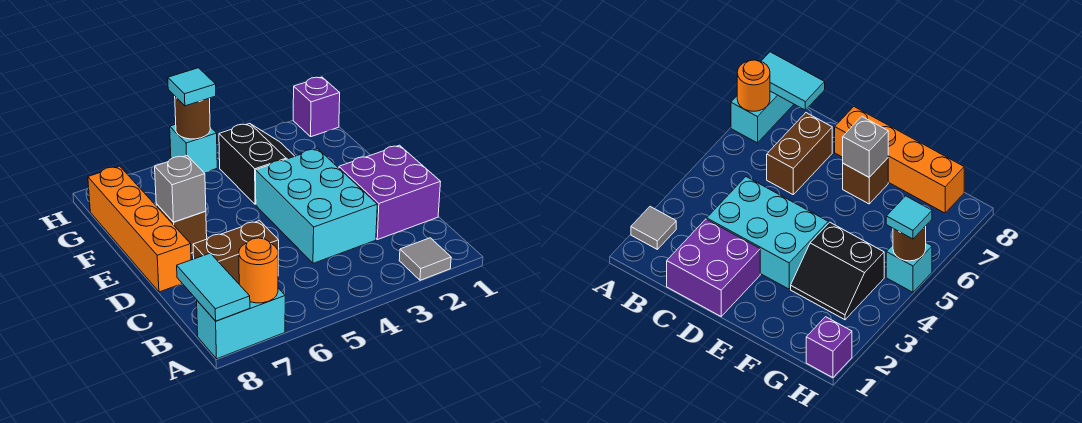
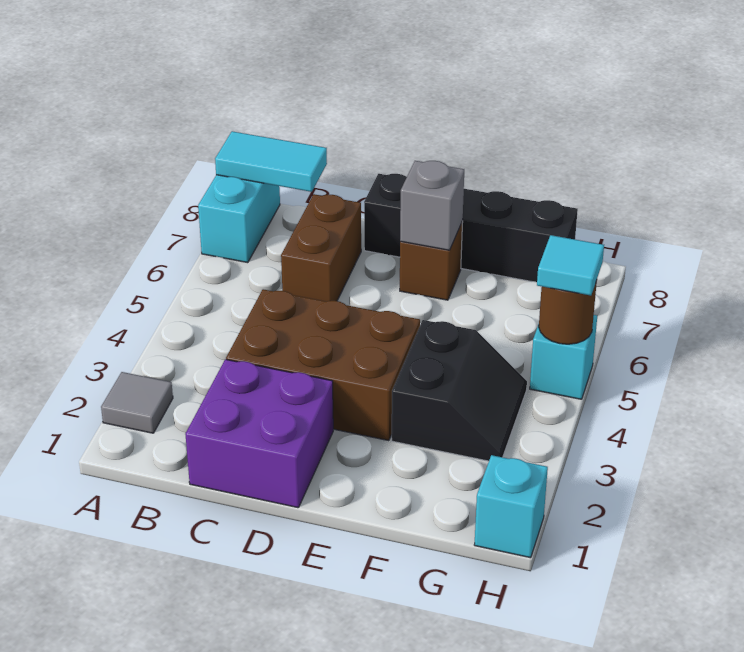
orange round brick A7 level 2 -> none
cyan brick C3:E4 level 1 -> brown brick C3:E4 level 1
orange brick D8:G8 level 1 -> black brick D8:G8 level 1
black slope F3:G4 level 1 top 4 -> black slope F3:G4 level 1 top F
purple brick H1 level 1 -> cyan brick H1 level 1

